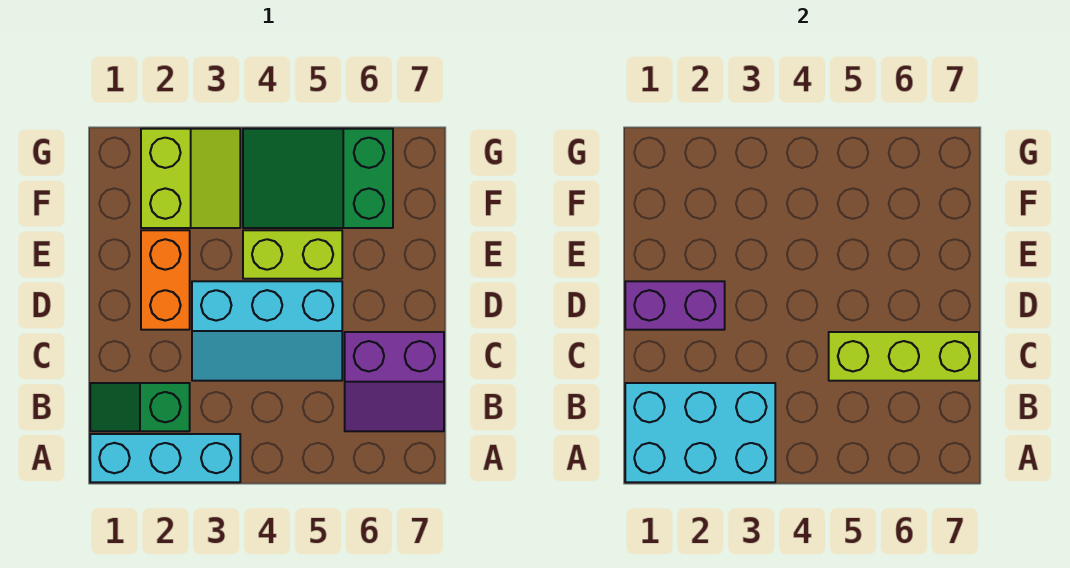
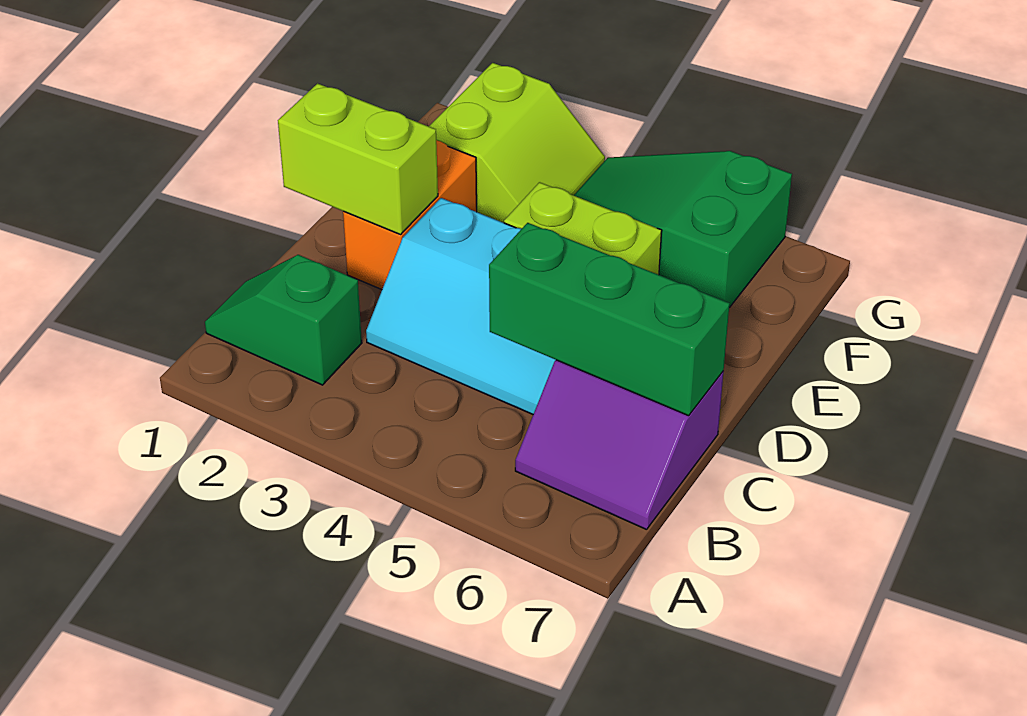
cyan brick A1:A3 level 1 -> none
cyan brick A1:B3 level 2 -> none
lime brick C5:C7 level 2 -> green brick C5:C7 level 2
purple brick D1:D2 level 2 -> lime brick D1:D2 level 2

